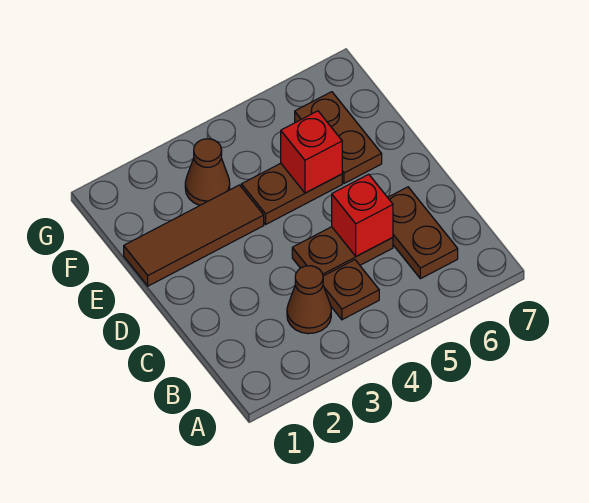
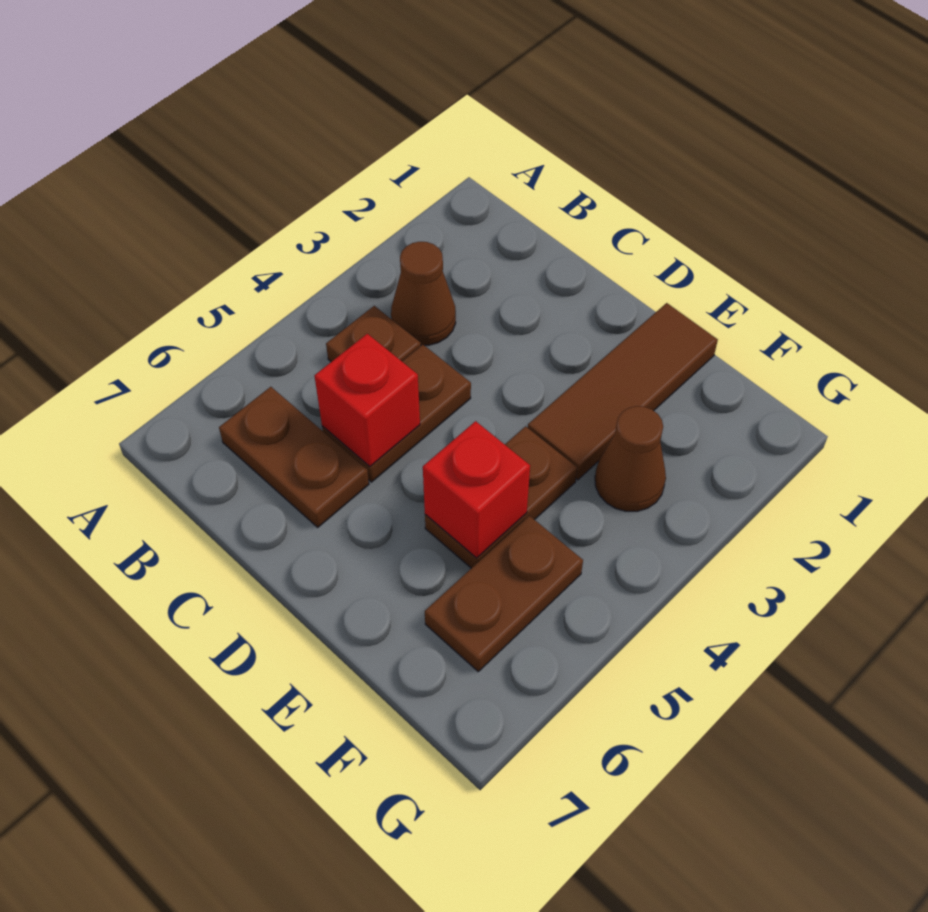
brown plate E6:F6 level 1 -> brown plate F5:F6 level 1

